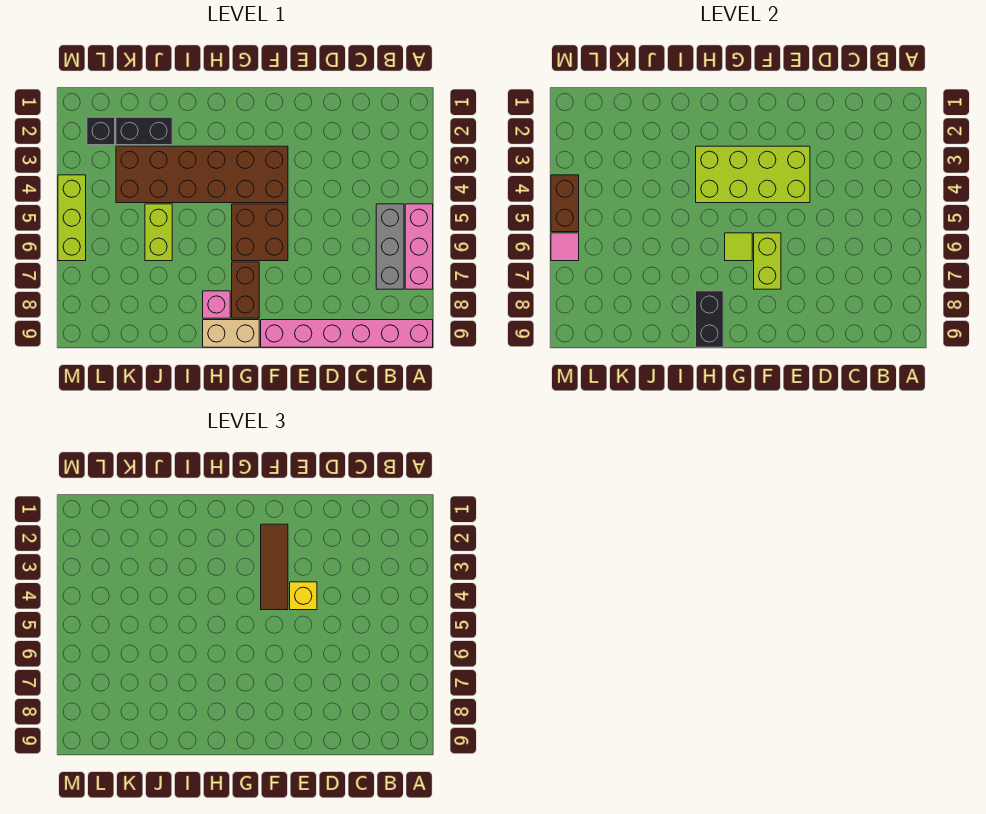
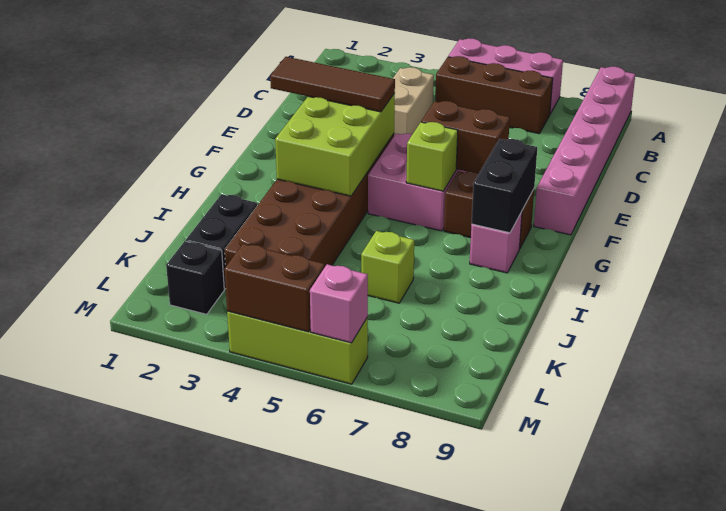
grey brick B5:B7 level 1 -> brown brick B5:B7 level 1
lime brick E3:H4 level 2 -> lime brick F3:H4 level 2
yellow brick E4 level 3 -> none
brown brick F5:G6 level 1 -> pink brick F5:G6 level 1
lime brick F6:F7 level 2 -> brown brick F6:F7 level 2
lime tile G6 level 2 -> lime brick G6 level 2
tan brick G9:H9 level 1 -> tan brick C4:D4 level 1
black brick H8:H9 level 2 -> black brick G8:H8 level 2
lime brick J5:J6 level 1 -> lime brick J6 level 1
pink tile M6 level 2 -> pink brick M6 level 2

